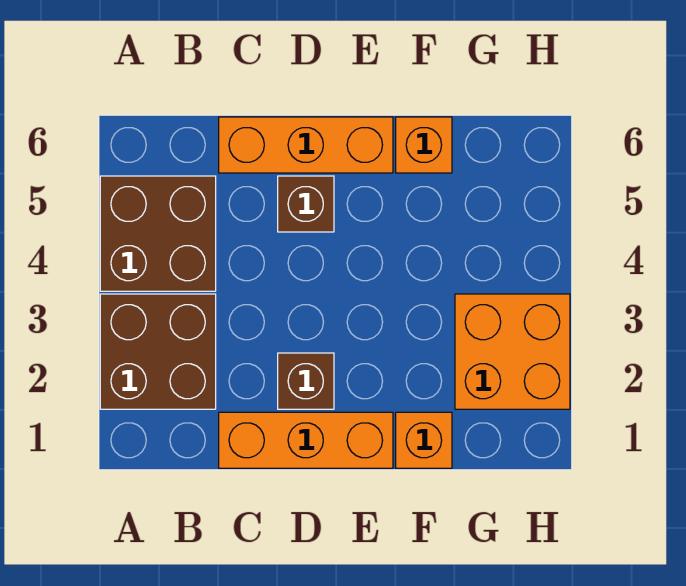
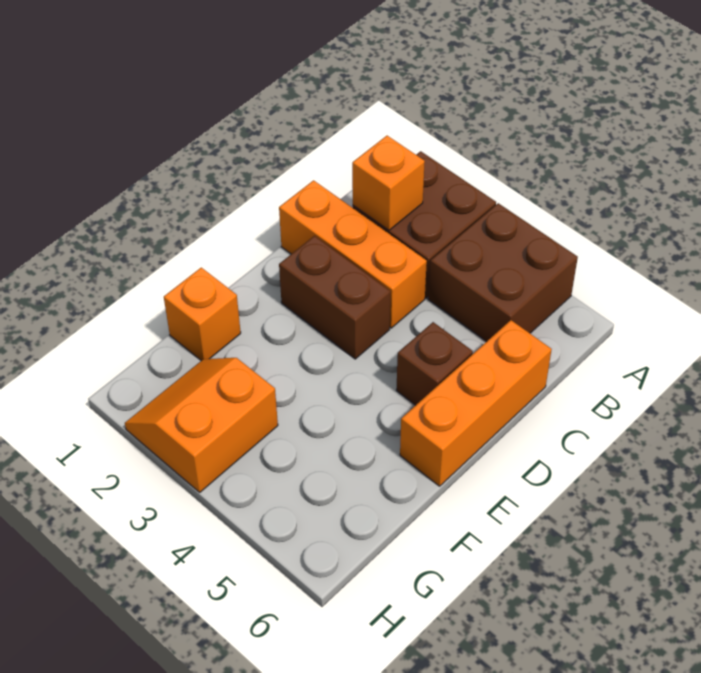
orange brick C1:E1 level 1 -> orange brick C1:C3 level 1
brown brick D2 level 1 -> brown brick D2:D3 level 1
orange brick F6 level 1 -> orange brick B2 level 2
orange brick G2:H3 level 1 -> orange slope G2:H3 level 1 top 3

